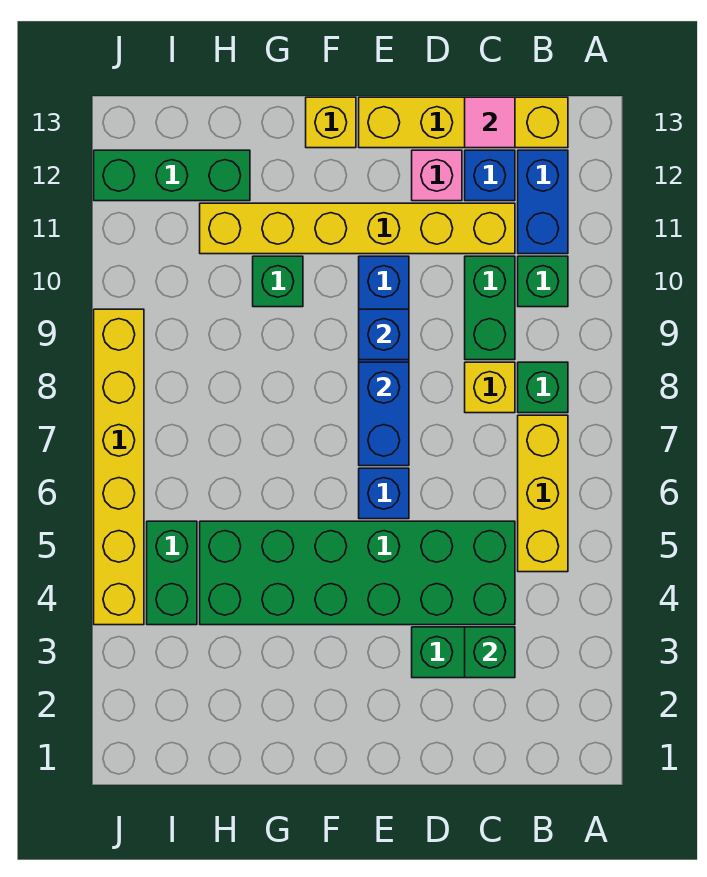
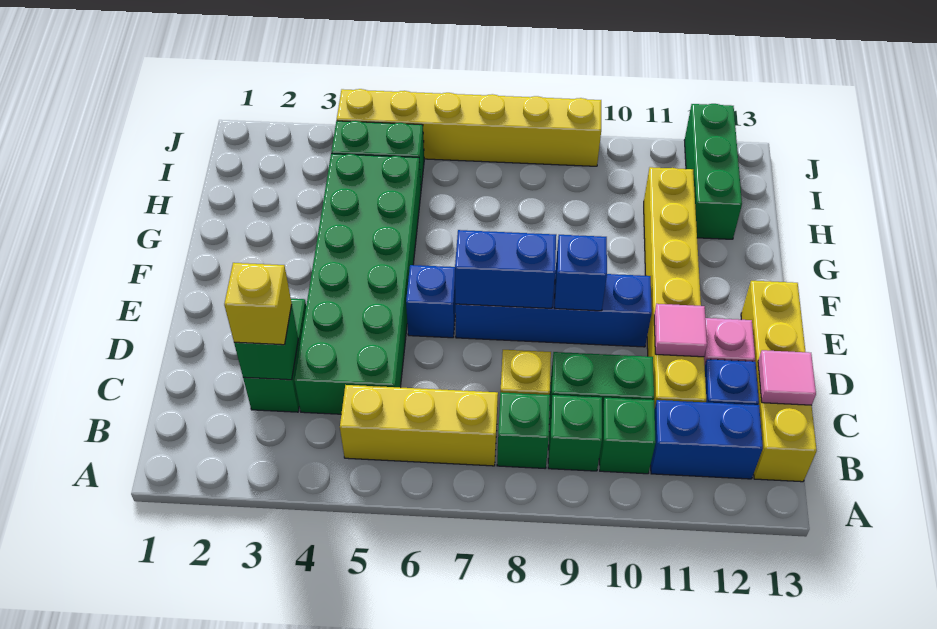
none -> pink tile D11 level 2
yellow brick F13 level 1 -> yellow brick C3 level 3
green brick G10 level 1 -> green brick B9 level 1

